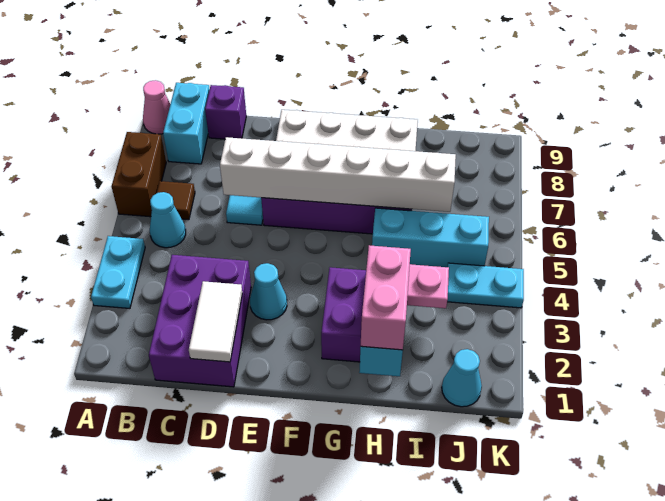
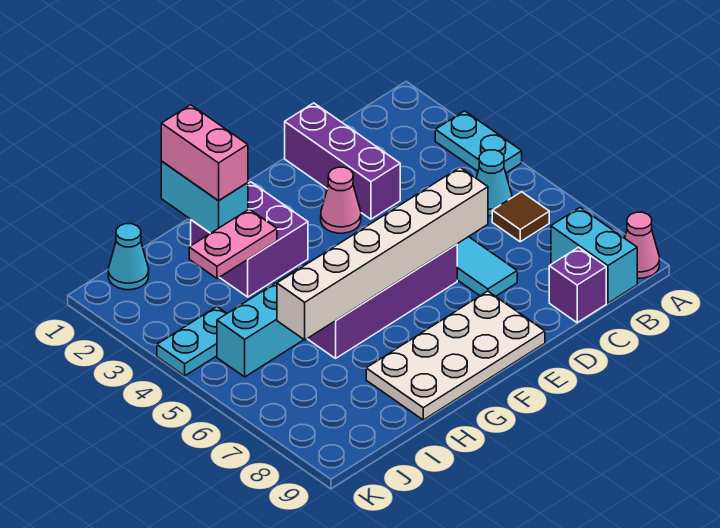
brown brick A6:A7 level 1 -> none
purple brick C1:D3 level 1 -> purple brick D1:D3 level 1
white tile D1:D2 level 2 -> none
cyan cone E3 level 1 -> pink cone E3 level 1

